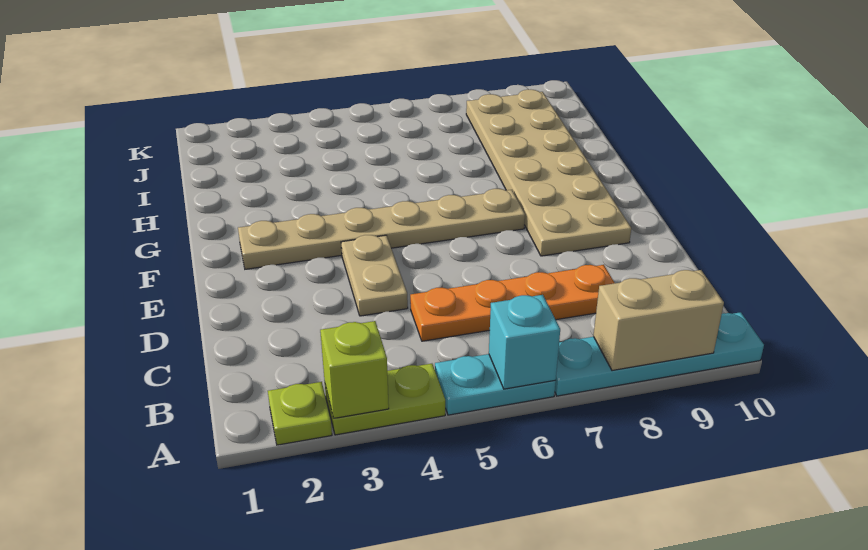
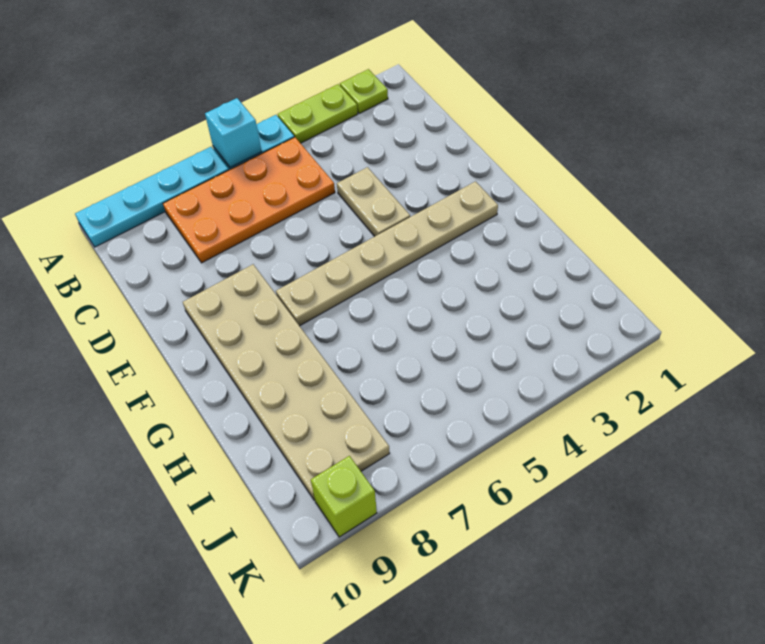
lime brick A3 level 2 -> lime brick K9 level 1
tan brick A8:A9 level 2 -> none
orange plate C5:C8 level 1 -> orange plate B5:C8 level 1

